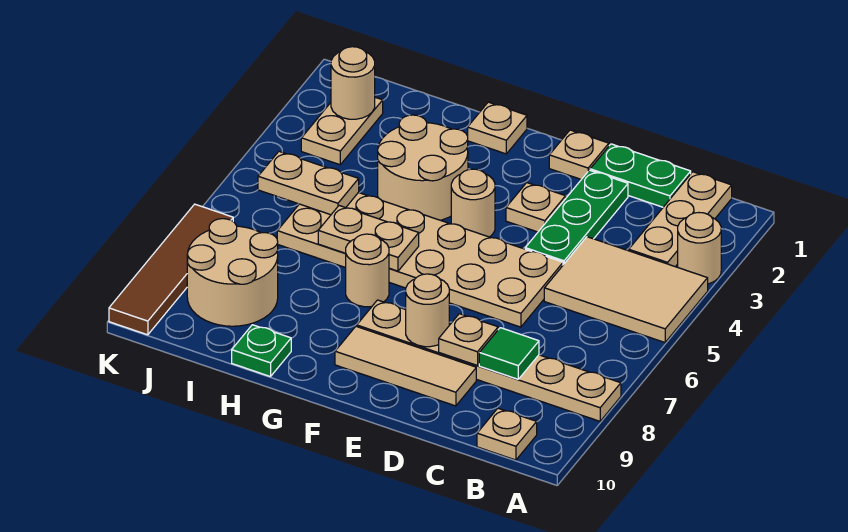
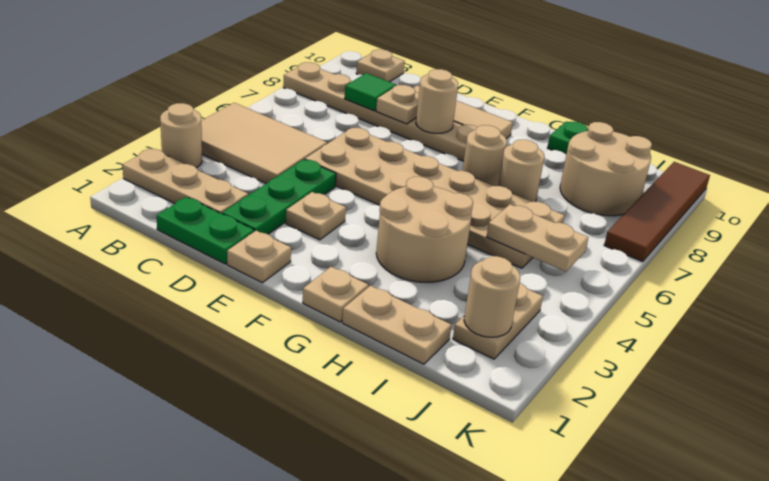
tan plate B1:B3 level 1 -> tan plate A2:C2 level 1
tan round brick F4 level 1 -> tan round brick H7 level 1
tan plate G6:H6 level 2 -> tan plate H1:I1 level 1

